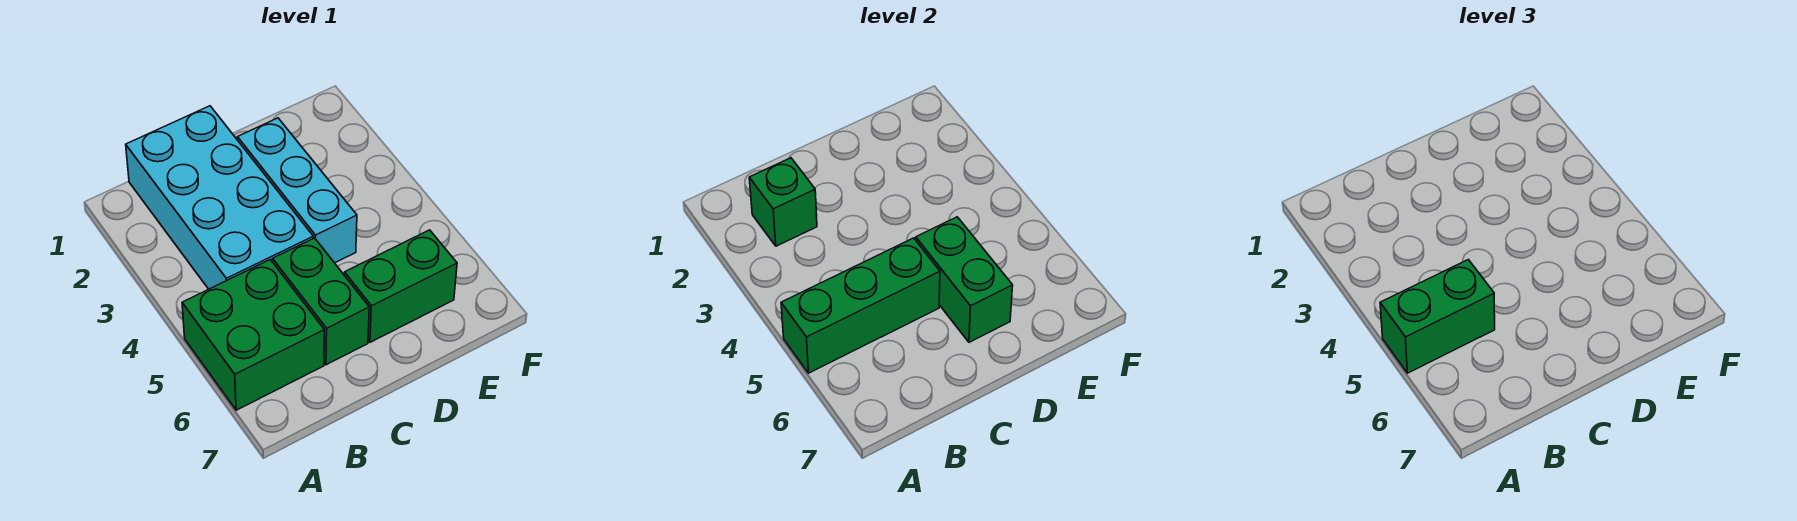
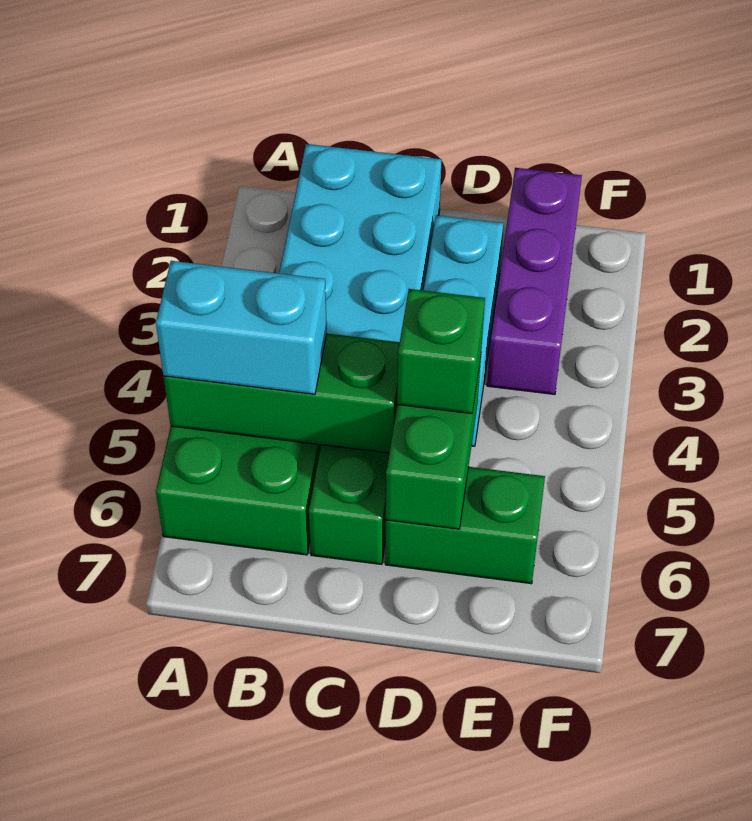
green brick A5:B5 level 3 -> cyan brick A5:B5 level 3
green brick B2 level 2 -> green brick D5 level 3
none -> purple brick E1:E3 level 1

